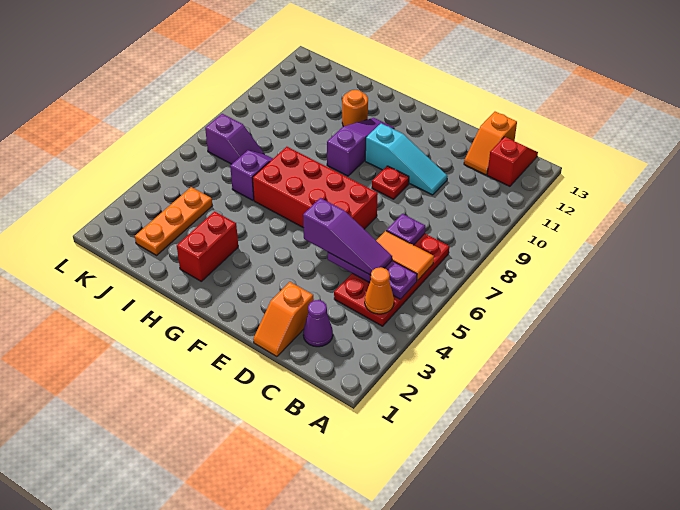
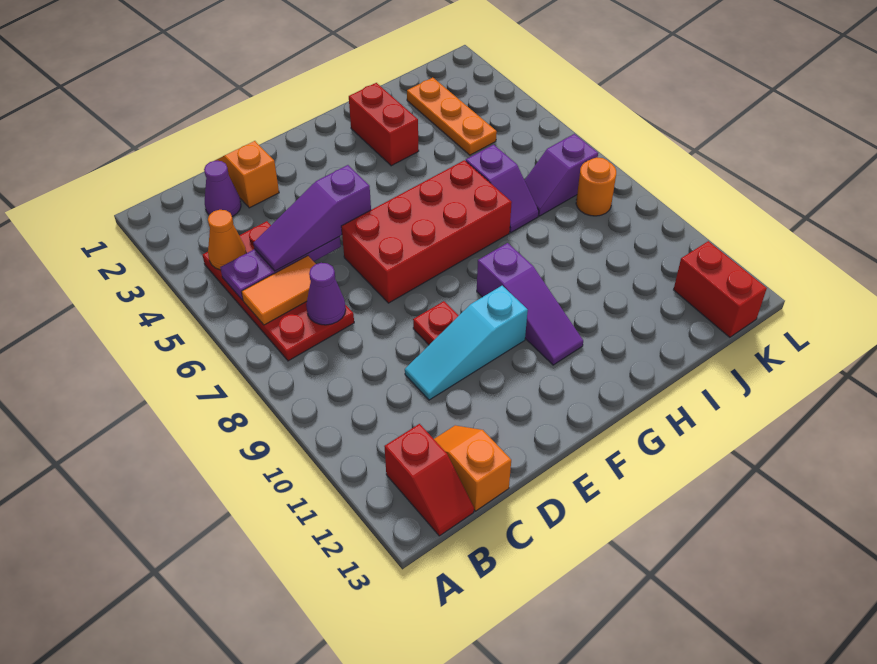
purple plate C7 level 2 -> purple cone C7 level 2
orange round brick H11 level 1 -> orange round brick K8 level 1
none -> red brick K12:K13 level 1

